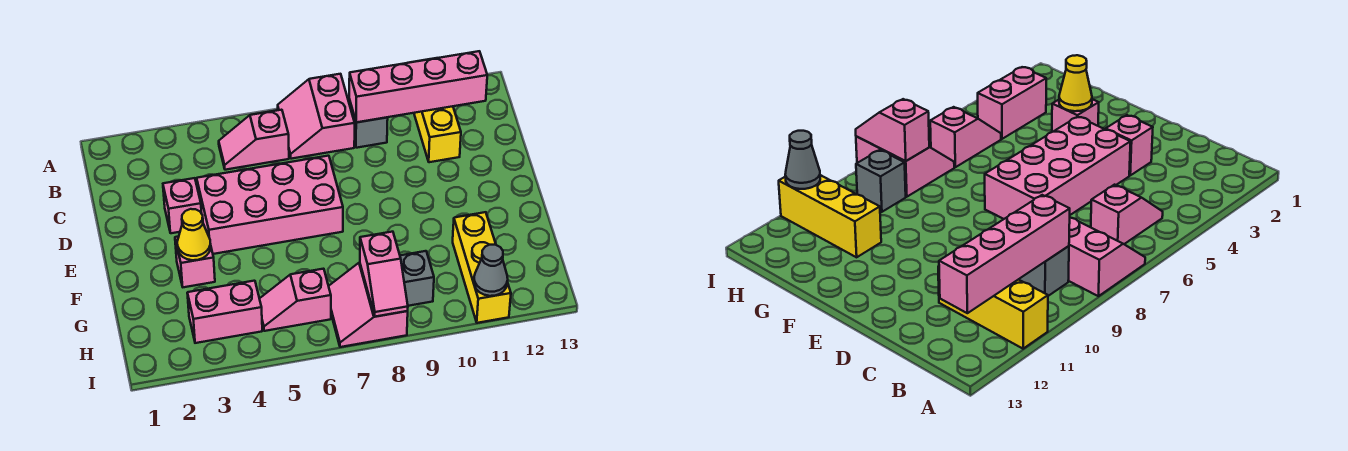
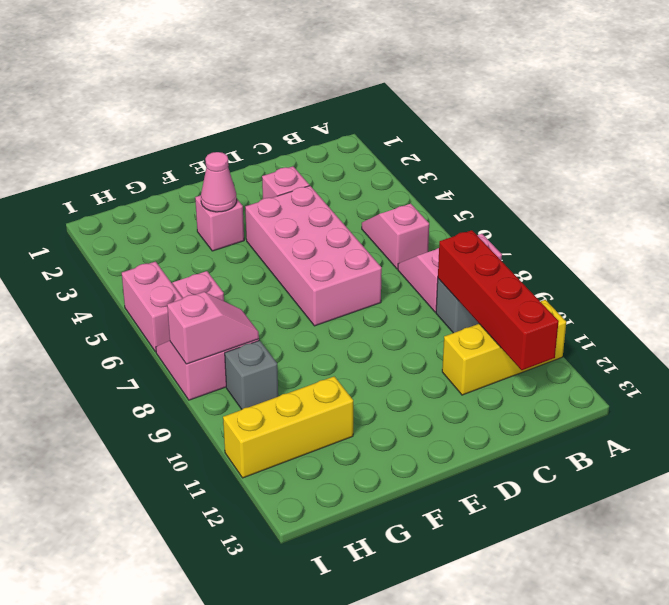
pink brick B9:B12 level 2 -> red brick B9:B12 level 2
yellow cone F3 level 2 -> pink cone F3 level 2
pink brick H3:H4 level 1 -> pink brick I5:I6 level 1
pink slope H8:I8 level 2 top H -> pink slope H8:I8 level 2 top I
grey cone I11 level 2 -> none

